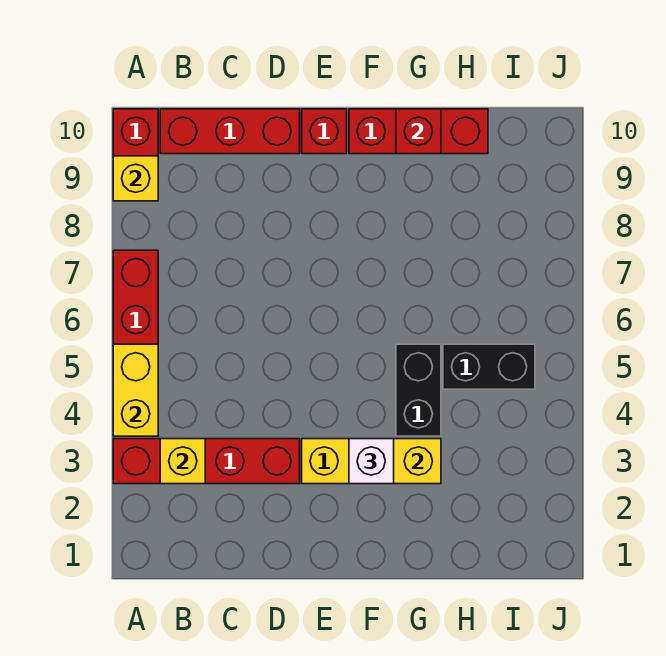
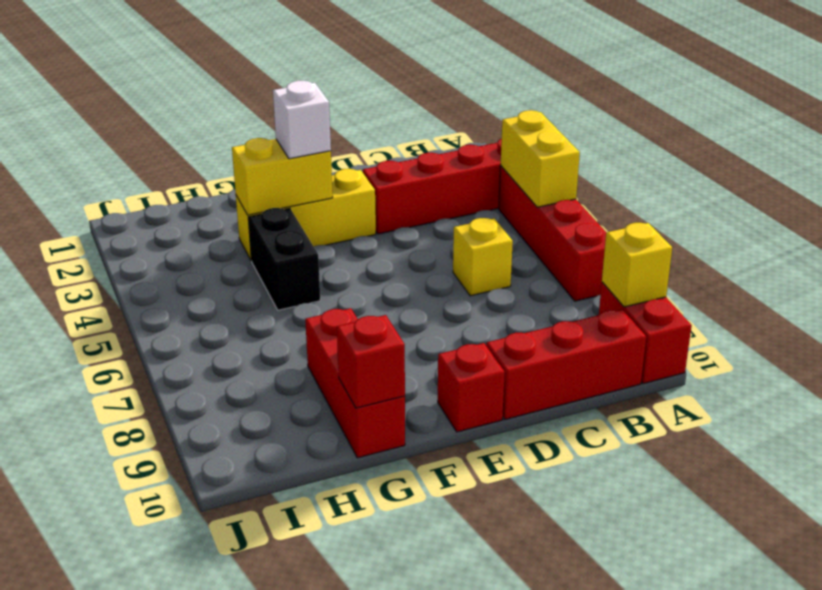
yellow brick B3 level 2 -> yellow brick C6 level 1
red brick F10:H10 level 1 -> red brick G8:G10 level 1
black brick H5:I5 level 1 -> none

